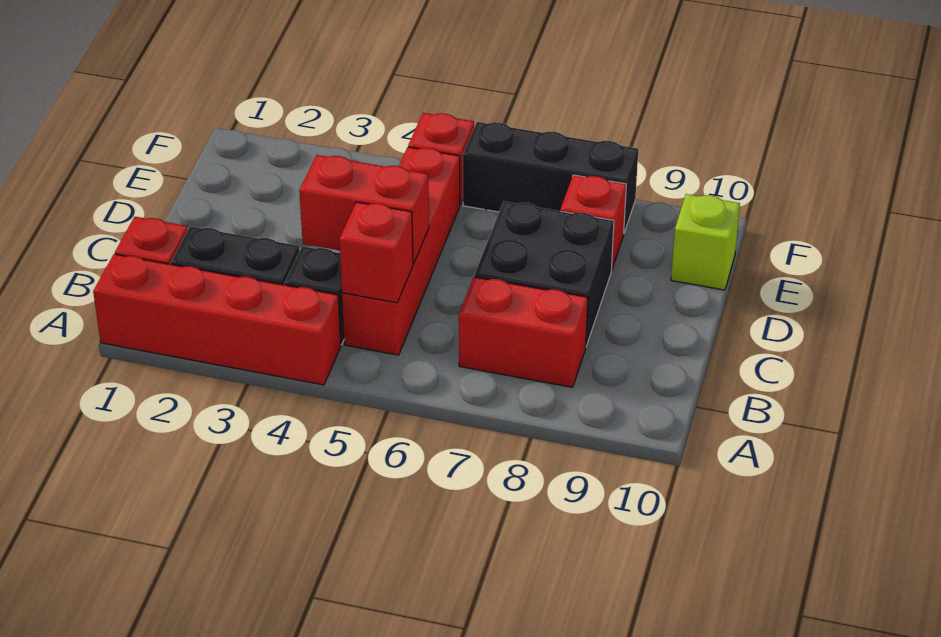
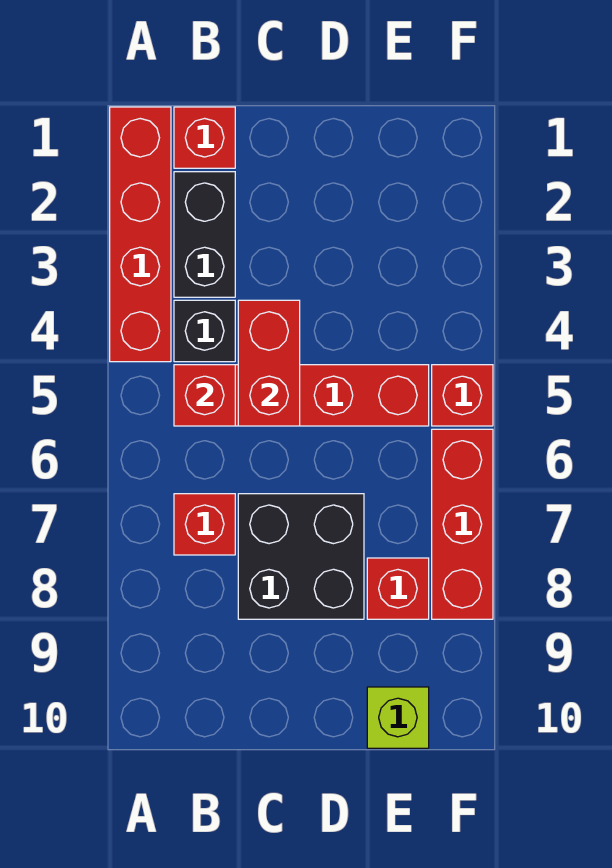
red brick B7:B8 level 1 -> red brick B7 level 1
black brick F6:F8 level 1 -> red brick F6:F8 level 1

